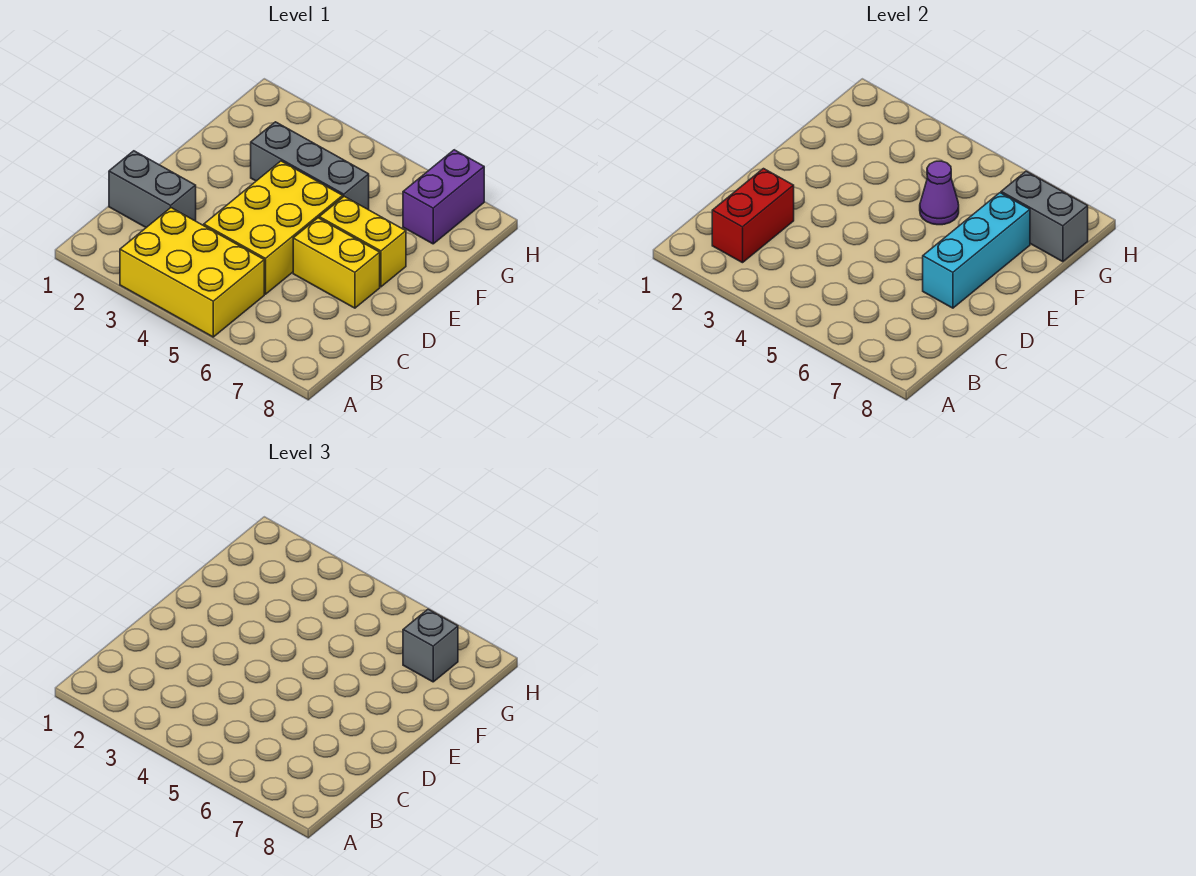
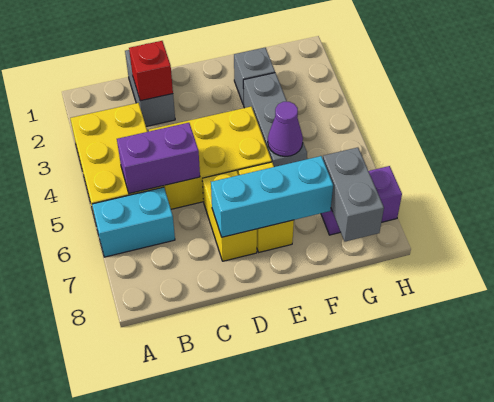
none -> cyan brick A6:B6 level 1
red brick B2:C2 level 2 -> red brick C2 level 2
none -> purple brick B5:C5 level 2
grey brick G7 level 3 -> grey brick F2 level 1

